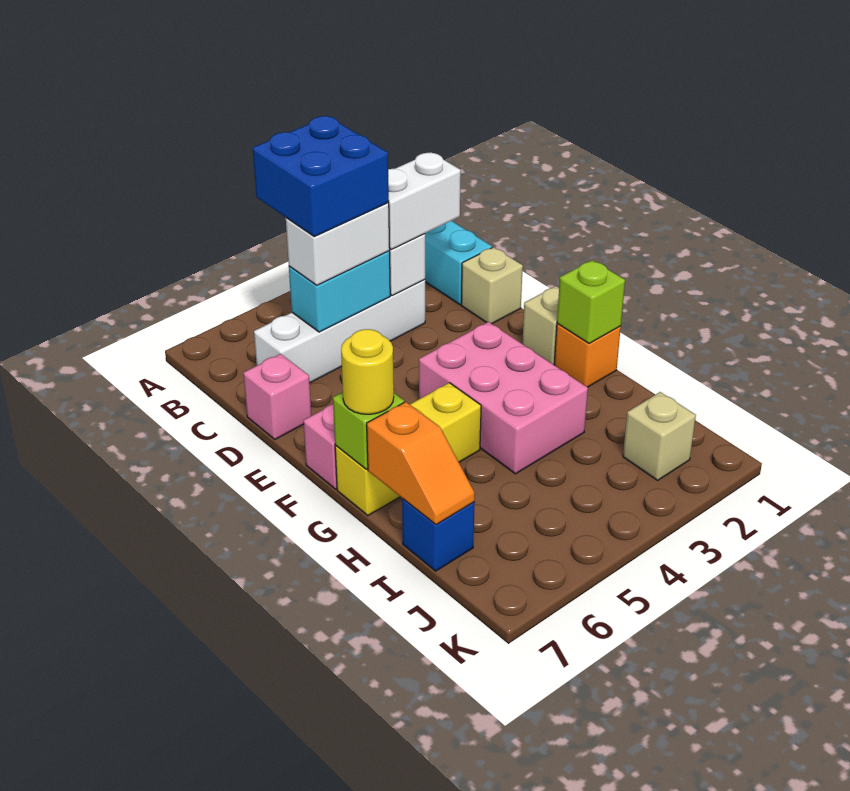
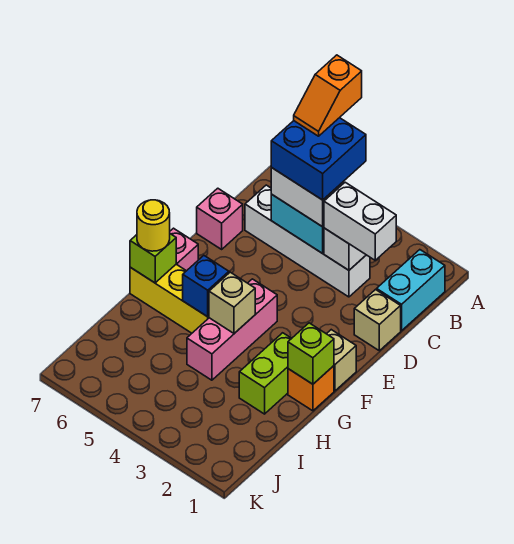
pink brick F3:H4 level 1 -> pink brick F4:H4 level 1
none -> lime brick G2:H2 level 1
orange slope H7:I7 level 2 top H -> orange slope A5:B5 level 5 top A
blue brick I7 level 1 -> blue brick G5 level 2
tan brick J2 level 1 -> tan brick G4 level 2

